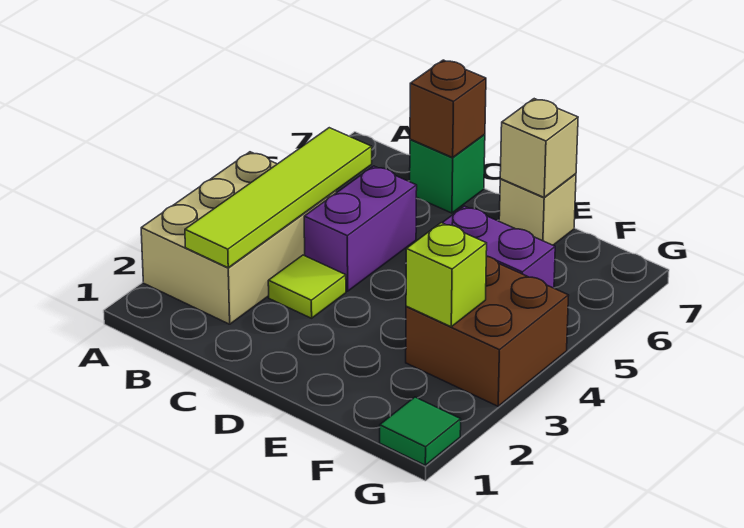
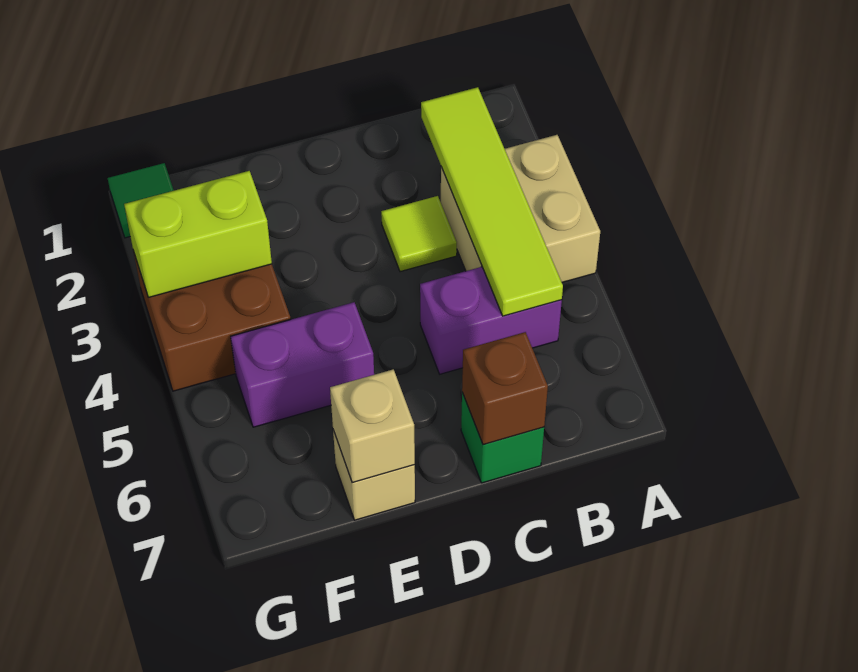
tan brick A2:B4 level 1 -> tan brick A3:B4 level 1
purple brick C4:C5 level 1 -> purple brick B5:C5 level 1
lime brick F3 level 2 -> lime brick F3:G3 level 2

